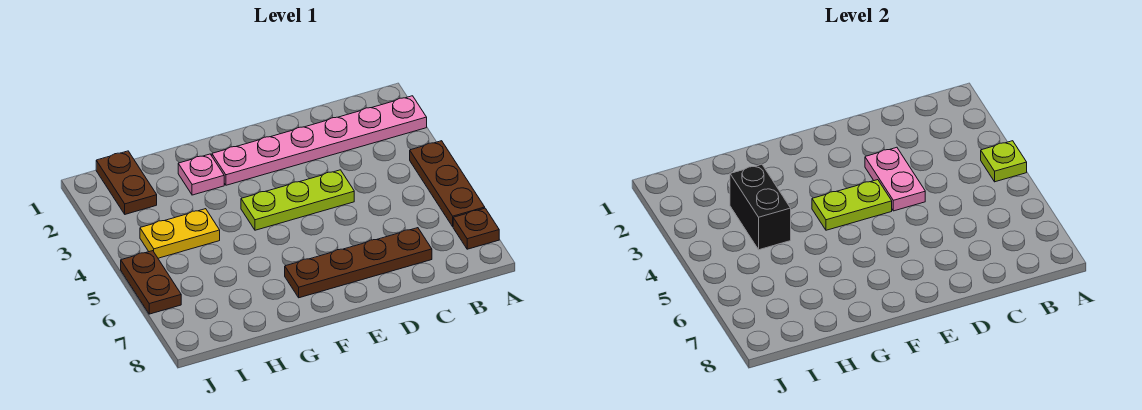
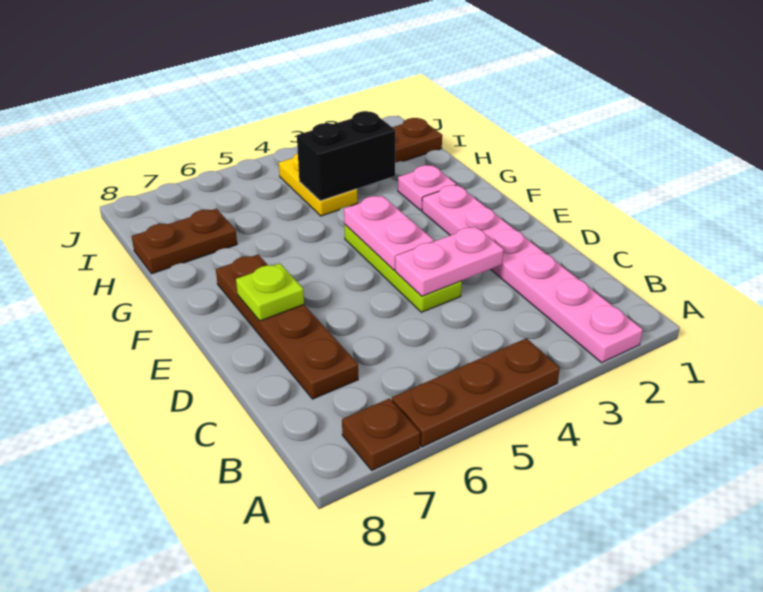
lime plate A4 level 2 -> lime plate E7 level 2
lime plate E4:F4 level 2 -> pink plate E4:F4 level 2
brown plate J5:J6 level 1 -> brown plate H7:H8 level 1

